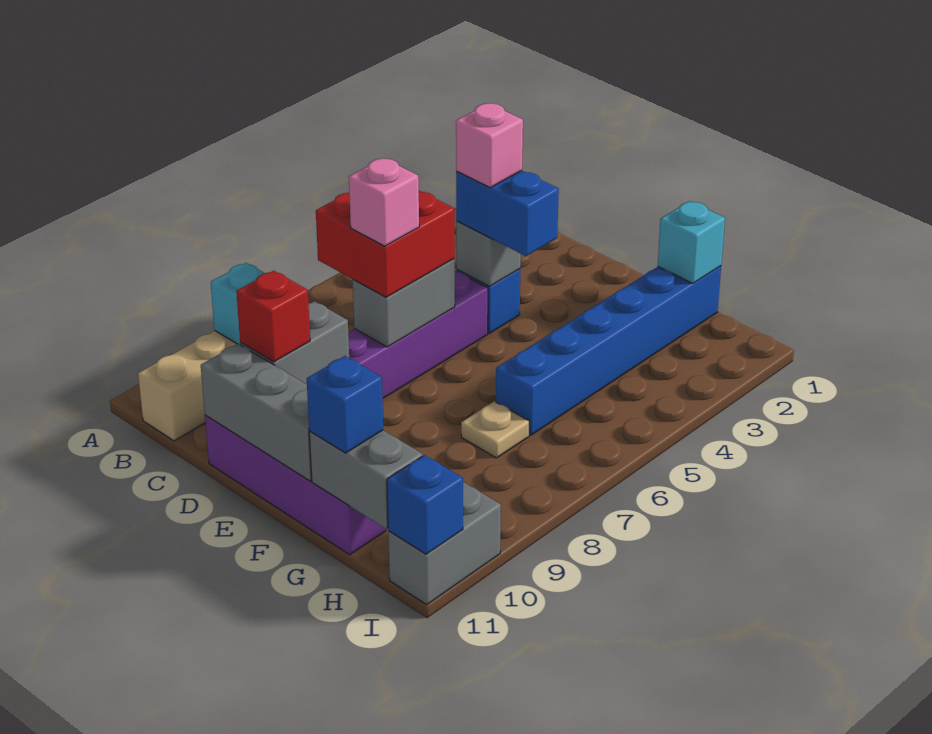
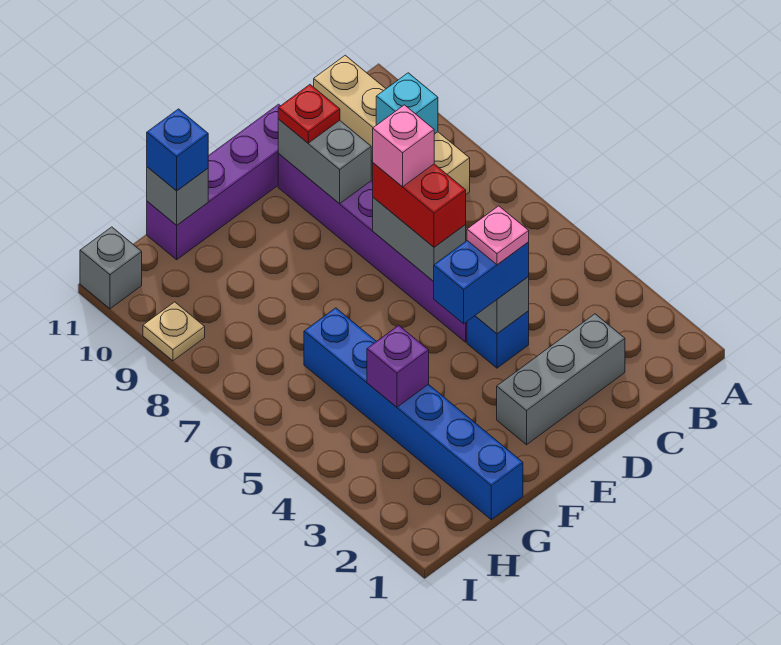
red brick C6:D7 level 3 -> red brick D6:D7 level 3
pink brick D4 level 4 -> pink plate D4 level 4
red brick D10 level 3 -> red plate D10 level 3
grey brick D11:F11 level 2 -> grey brick C2:E2 level 1
cyan brick G1 level 2 -> none
none -> purple brick G4 level 2
tan plate G7 level 1 -> tan plate I9 level 1
grey brick G11:H11 level 2 -> grey brick G11 level 2
grey brick I10:I11 level 1 -> grey brick I11 level 1
blue brick I11 level 2 -> none

